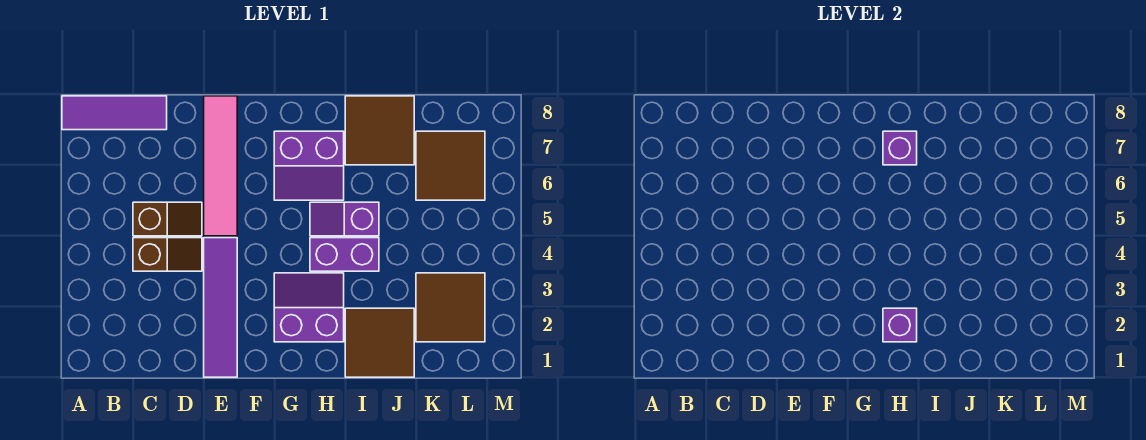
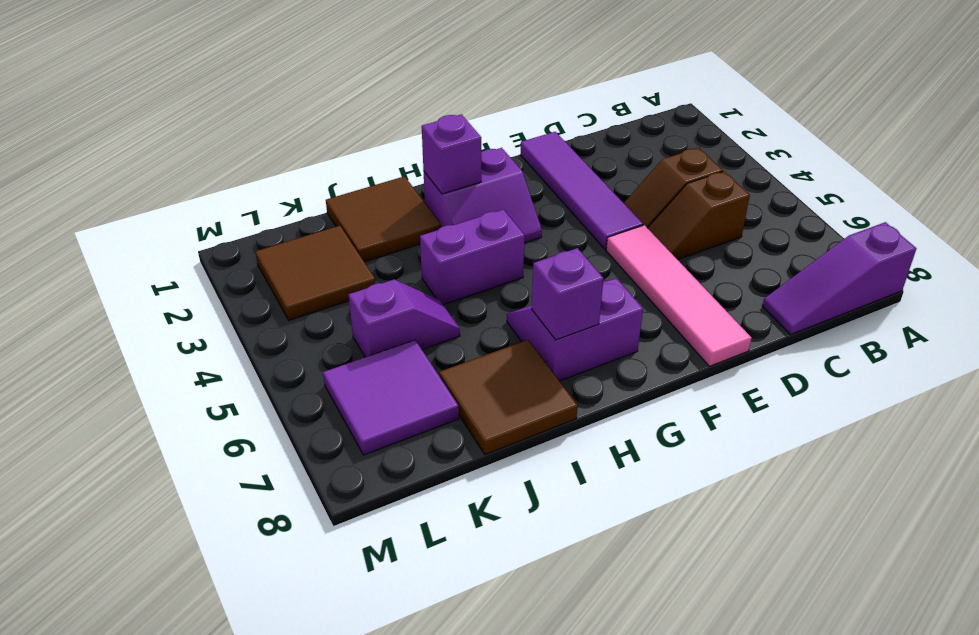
purple tile A8:C8 level 1 -> purple slope A8:C8 level 1 top A
purple slope H5:I5 level 1 top I -> purple slope J5:K5 level 1 top K
brown tile K6:L7 level 1 -> purple tile K6:L7 level 1

